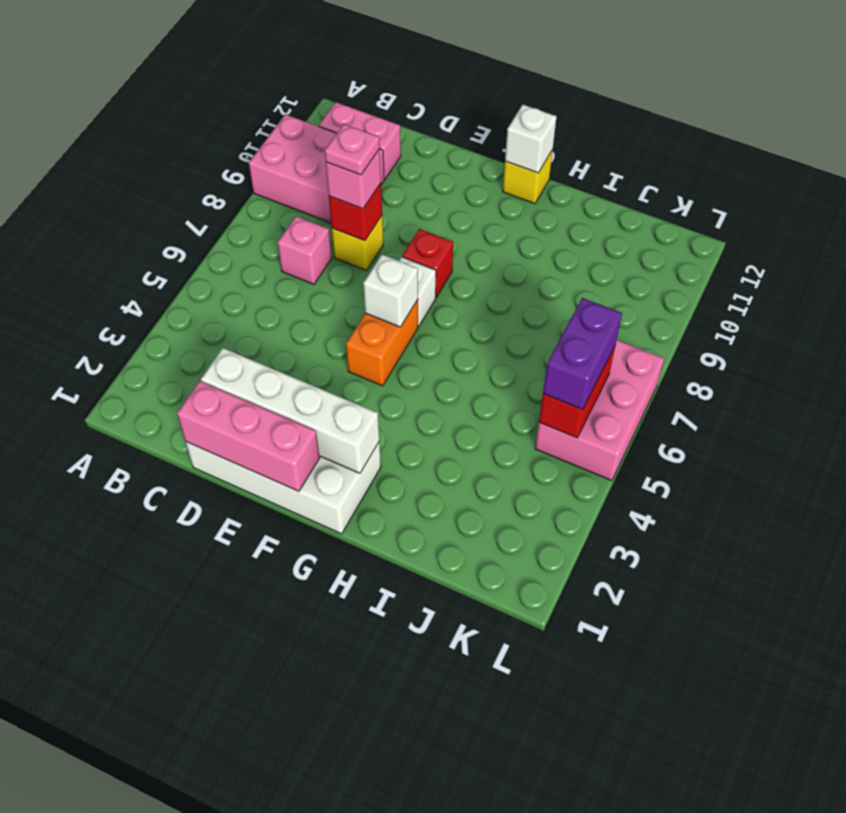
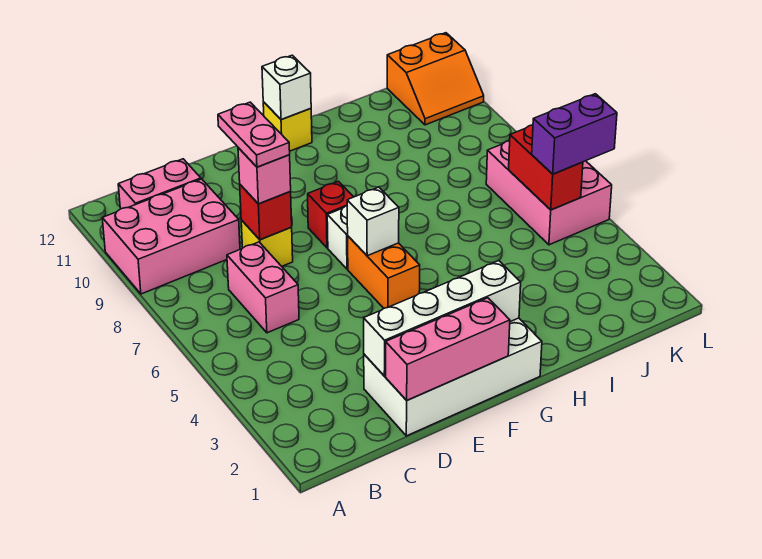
pink brick C7 level 1 -> pink brick C6:C7 level 1
pink plate D8 level 4 -> pink plate D8:D9 level 4
purple brick K5:K6 level 3 -> purple brick K5:L5 level 3
none -> orange slope K11:L12 level 1 top 12

